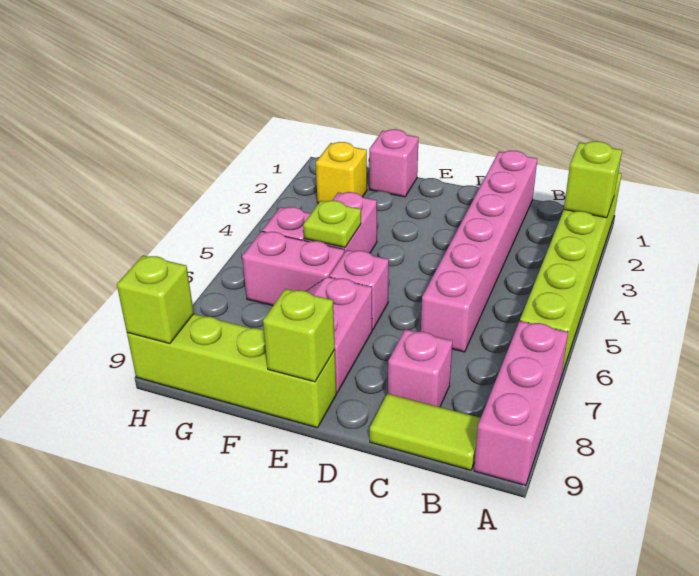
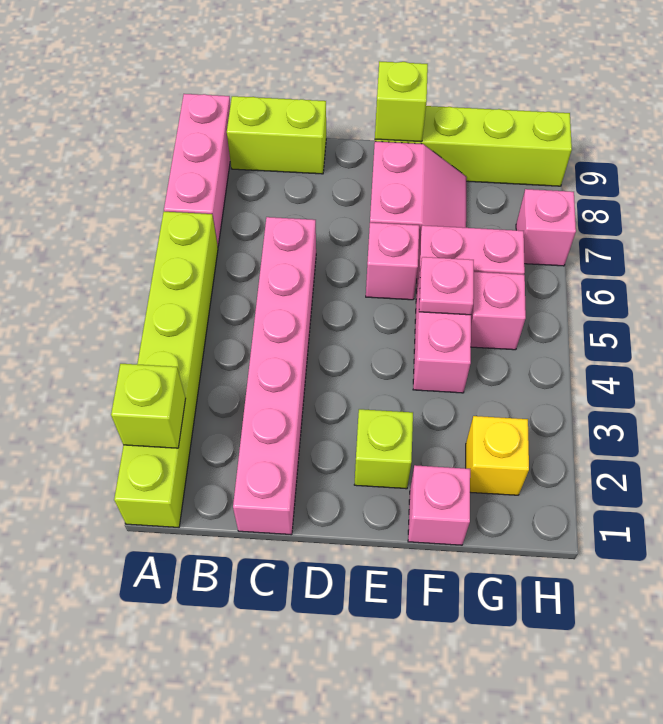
lime tile B9:C9 level 1 -> lime brick B9:C9 level 1
pink brick C8 level 1 -> pink brick H7 level 1
lime plate F5 level 2 -> pink plate F5 level 2
lime brick H9 level 2 -> lime brick E2 level 1

